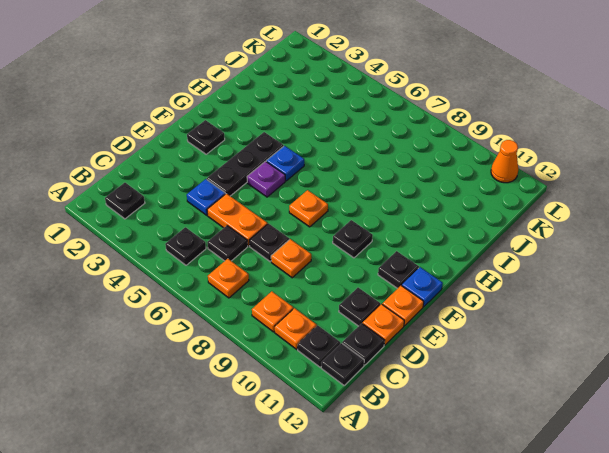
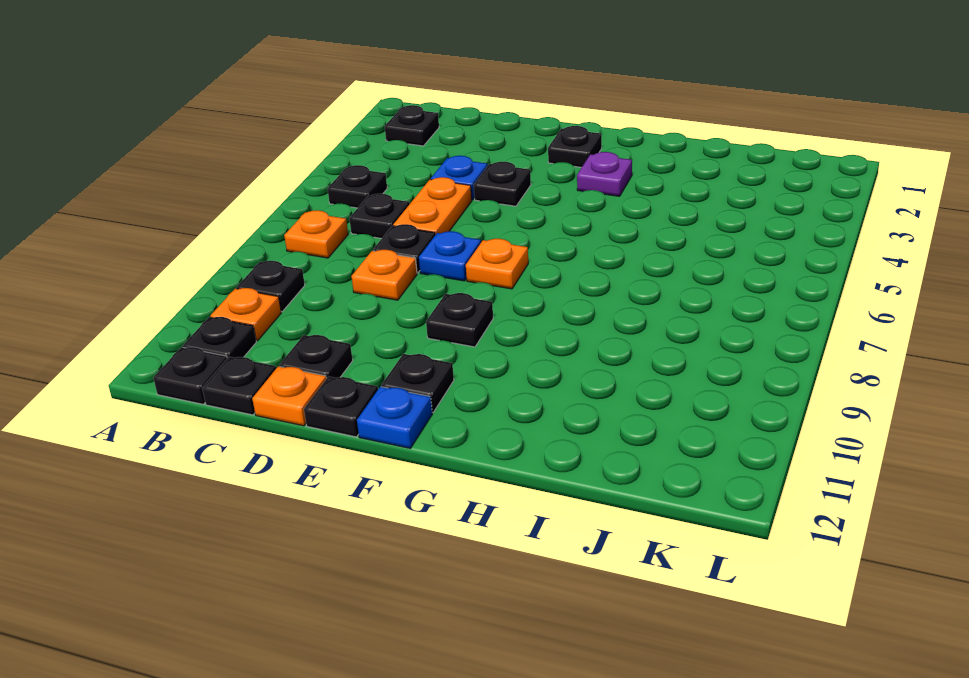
orange plate B9 level 1 -> black plate B9 level 1
black plate E4:G4 level 1 -> black plate E4 level 1
orange plate E12 level 1 -> black plate E12 level 1
purple plate F5 level 1 -> purple plate G3 level 1
blue plate G5 level 1 -> blue plate E7 level 1
orange cone L11 level 1 -> none

